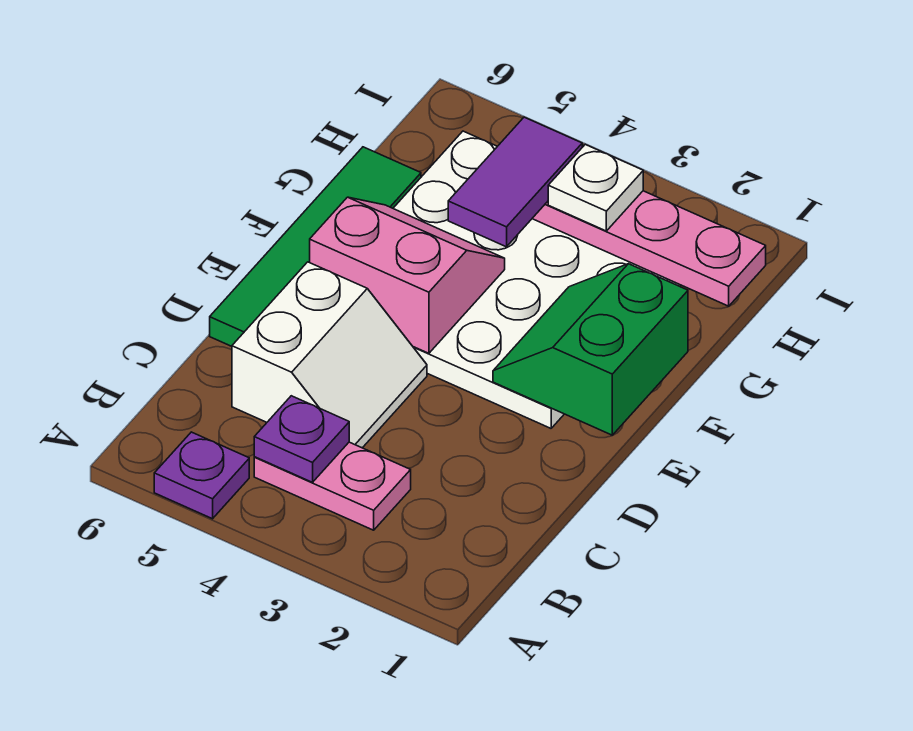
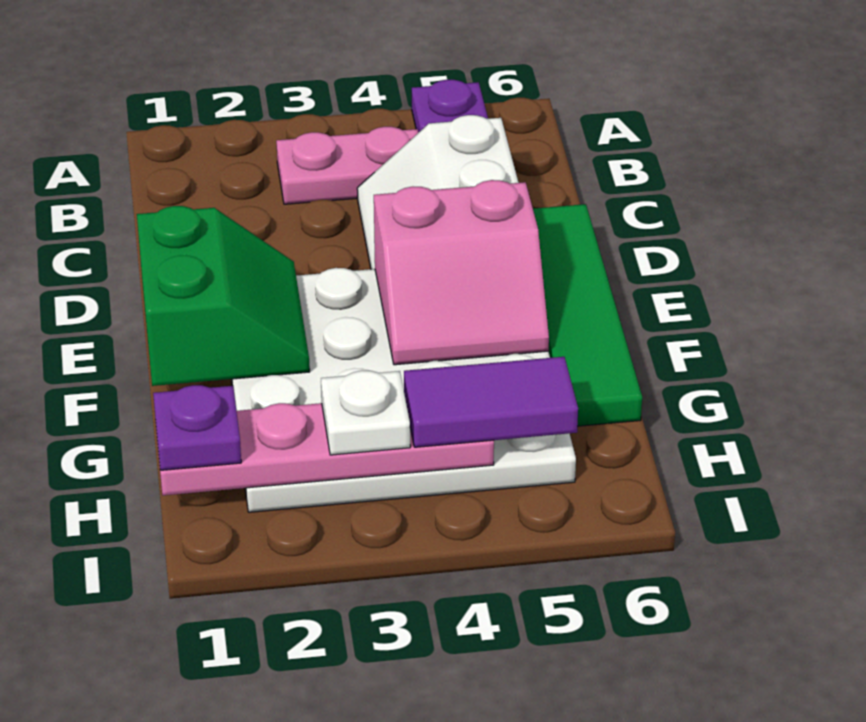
purple plate B4 level 2 -> purple plate H1 level 3
purple tile G4:H4 level 3 -> purple tile H4:H5 level 3

